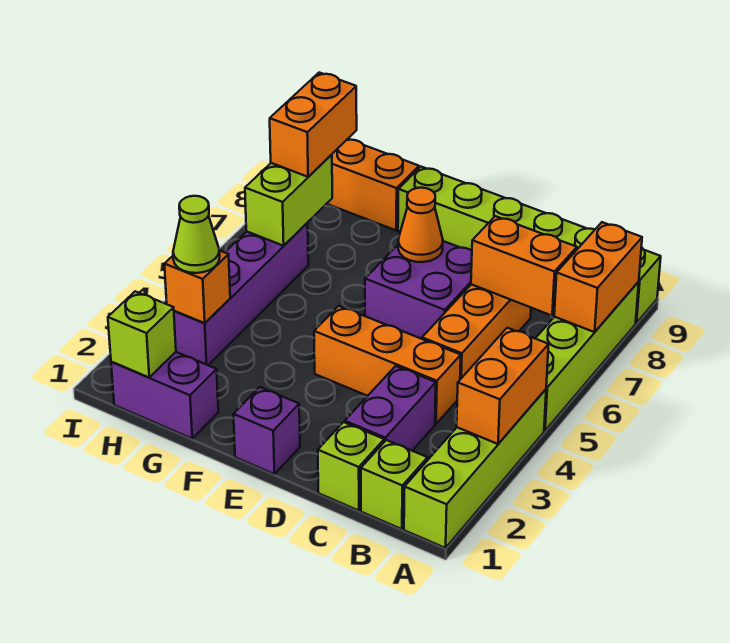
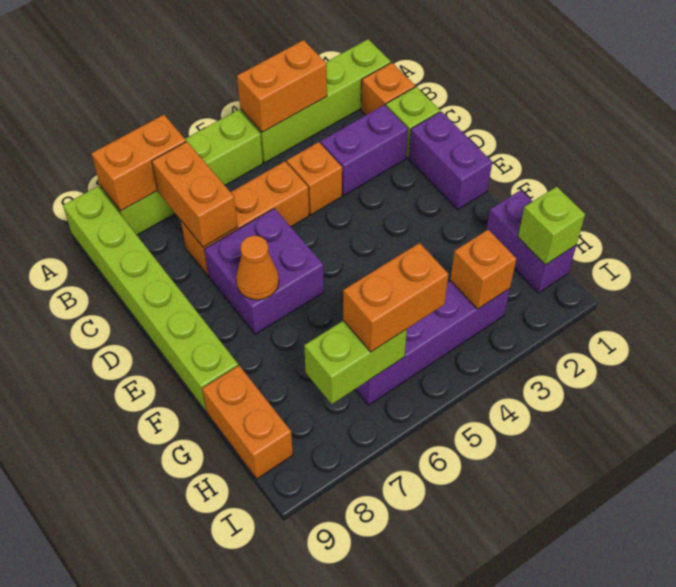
lime brick B1 level 1 -> orange brick B1 level 1
orange brick C4:E4 level 1 -> orange brick C4 level 1
purple brick E1 level 1 -> purple brick D1:E1 level 1
lime cone H3 level 3 -> none
orange brick H7:H8 level 3 -> orange brick H5:H6 level 3

